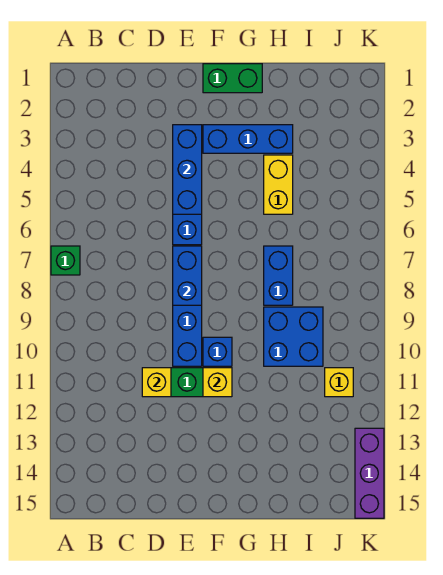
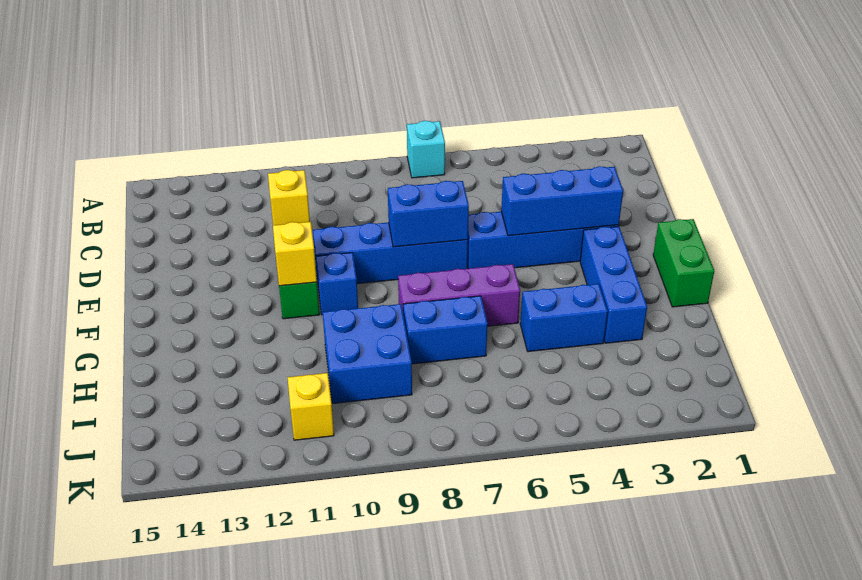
green brick A7 level 1 -> cyan brick A7 level 1
yellow brick H4:H5 level 1 -> blue brick H4:H5 level 1
purple brick K13:K15 level 1 -> purple brick G6:G8 level 1

